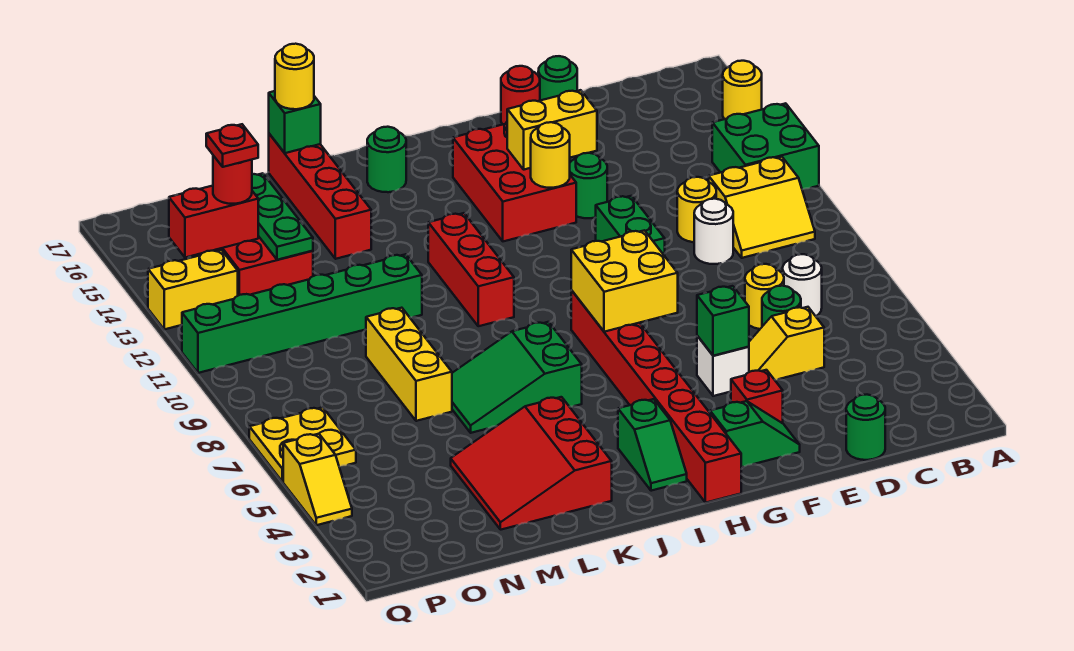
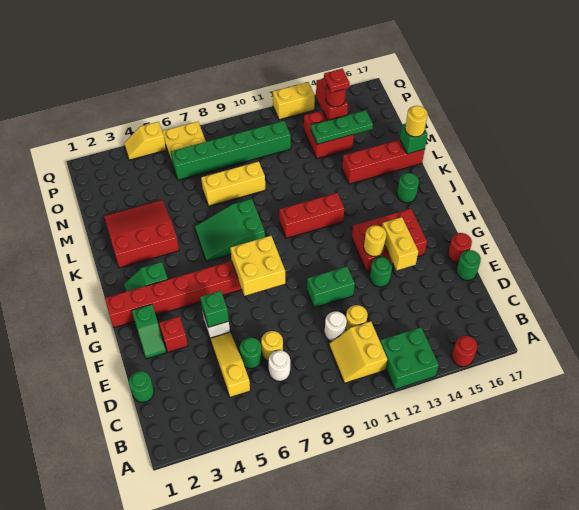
yellow round brick A15 level 1 -> red round brick A15 level 1
yellow slope D5:E5 level 1 top D -> yellow slope C5:E5 level 1 top C
green slope J6:L7 level 1 top J -> green slope J6:K8 level 1 top 8
green brick L11:Q11 level 1 -> green brick O6:O11 level 1
yellow brick P13:Q13 level 1 -> yellow brick Q12:Q13 level 1

